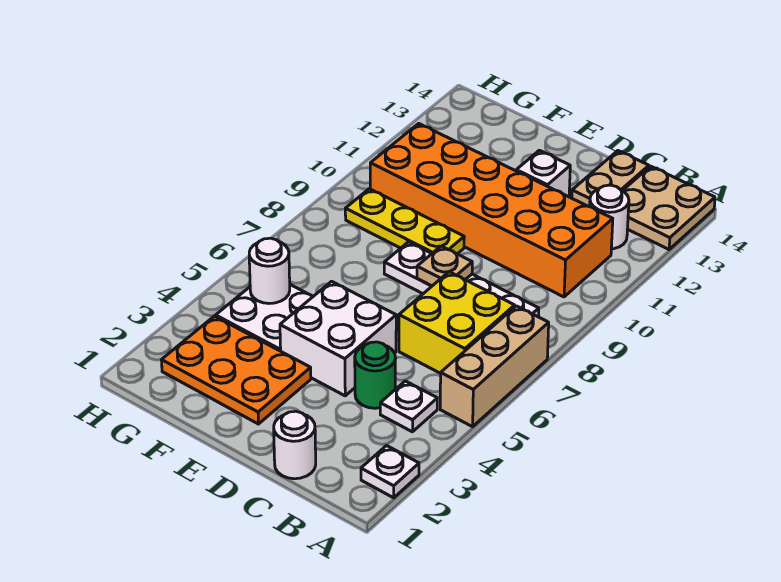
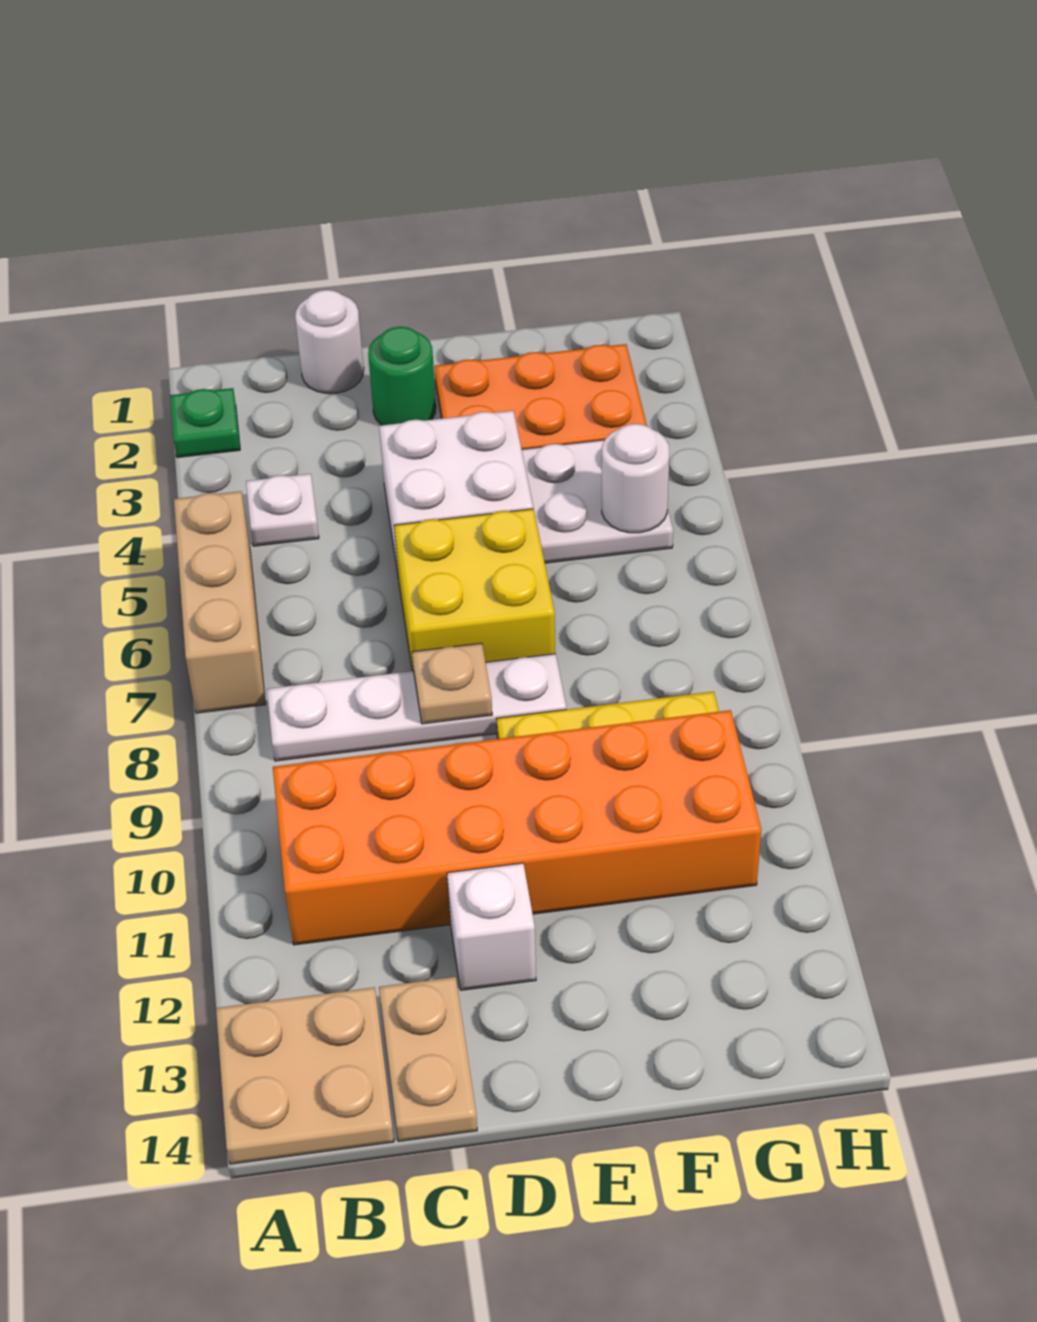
white plate A2 level 1 -> green plate A2 level 1
yellow brick B6:C7 level 1 -> yellow brick D6:E7 level 1
white round brick B12 level 1 -> none
green round brick C4 level 1 -> green round brick D2 level 1

